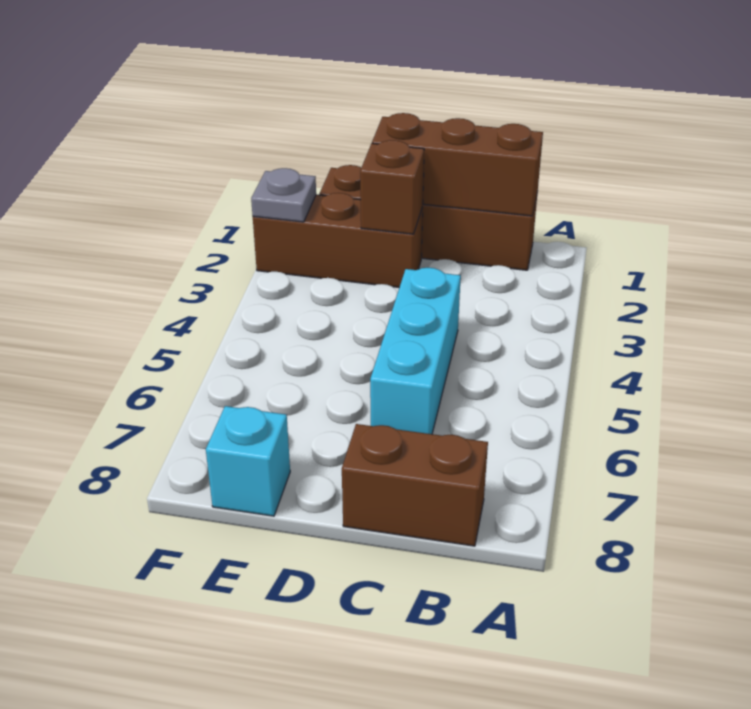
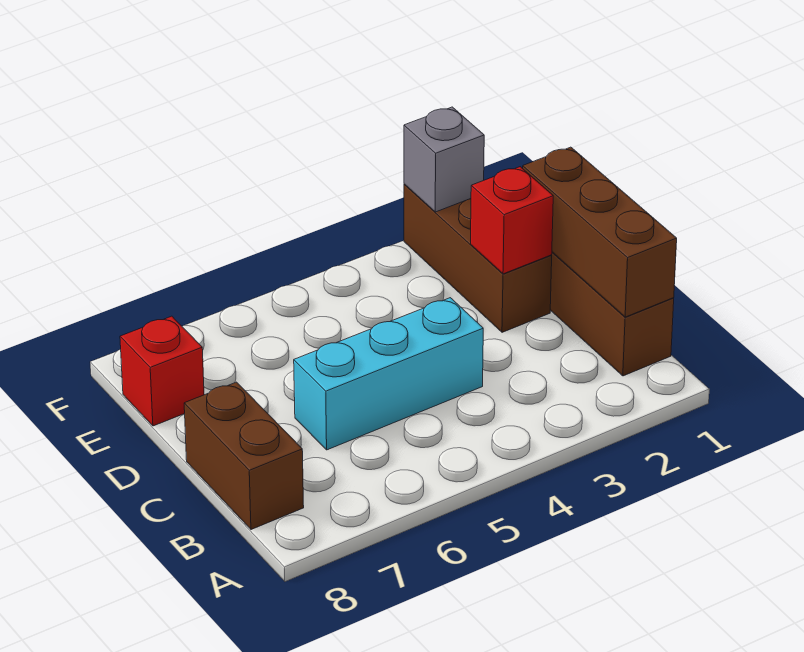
brown brick D2 level 2 -> red brick D2 level 2
cyan brick E8 level 1 -> red brick E8 level 1
grey plate F2 level 2 -> grey brick F2 level 2

